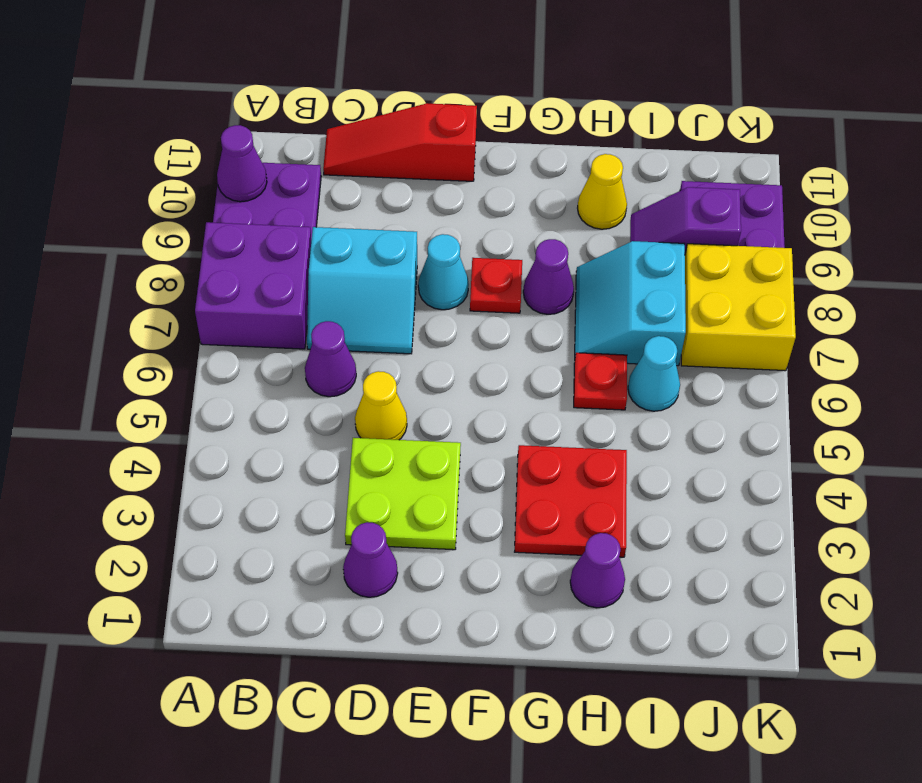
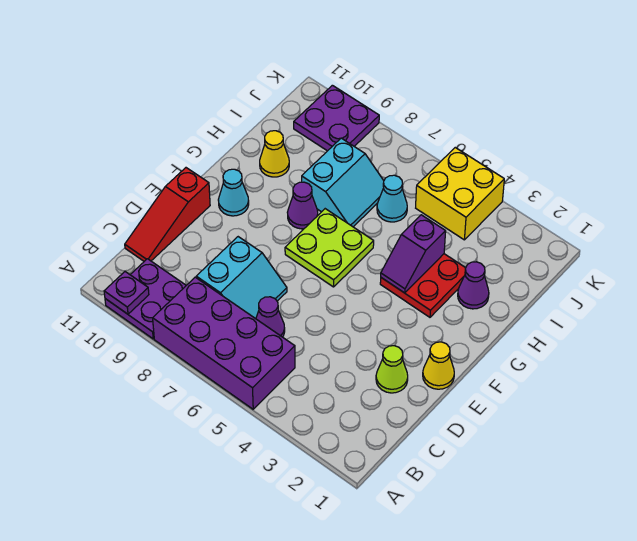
purple brick A7:B8 level 1 -> purple brick A5:B8 level 1
purple cone A10 level 2 -> purple plate A10 level 2
purple cone D2 level 1 -> lime cone D2 level 1
lime plate D3:E4 level 1 -> lime plate F6:G7 level 1
yellow cone D5 level 1 -> yellow cone E1 level 1
cyan cone E8 level 1 -> cyan cone F10 level 1
red plate F8 level 1 -> none
red plate H6 level 1 -> none
cyan slope H7:I8 level 1 top I -> cyan slope H7:I8 level 1 top 8
purple slope I9:J9 level 2 top J -> purple slope G4:H4 level 2 top H
yellow brick J7:K8 level 1 -> yellow brick J4:K5 level 1

